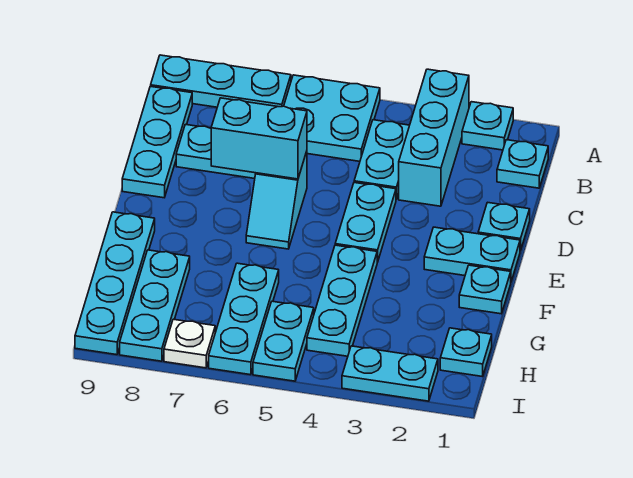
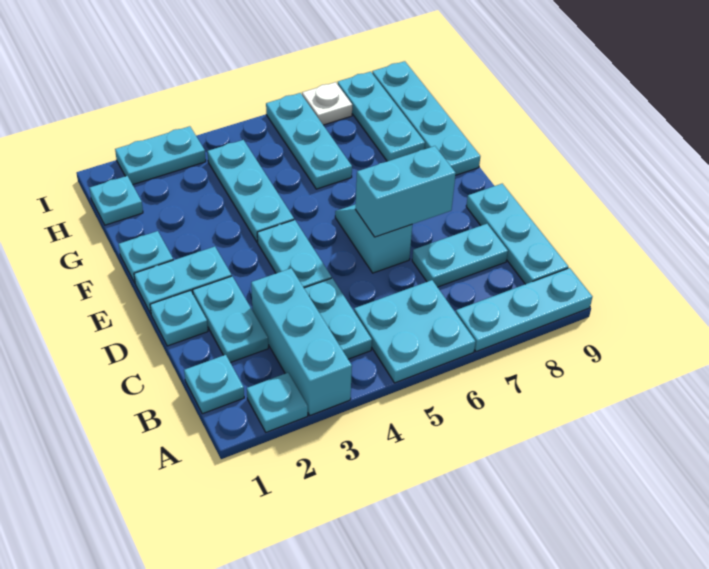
cyan plate H5:I5 level 1 -> cyan plate C2:D2 level 1

